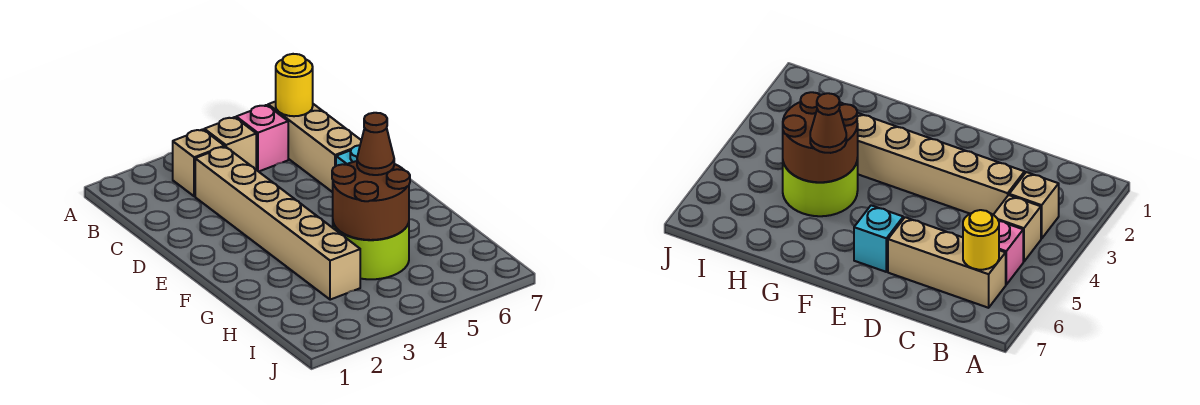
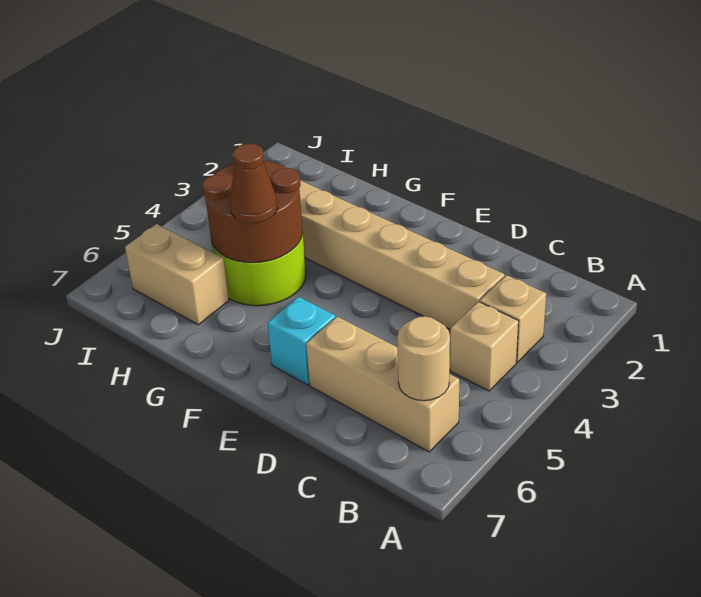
pink brick B5 level 1 -> none
yellow round brick B6 level 2 -> tan round brick B6 level 2
none -> tan brick H6:I6 level 1

